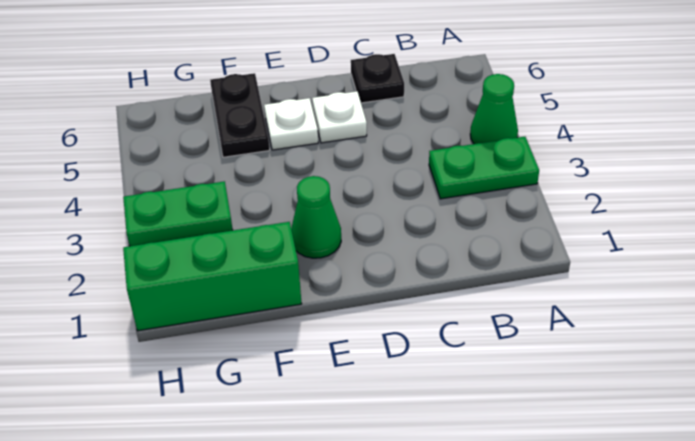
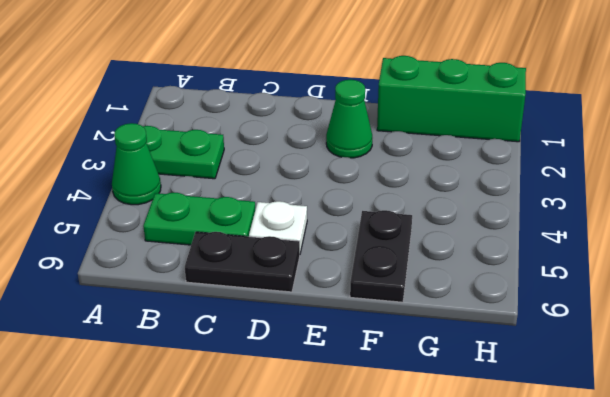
black plate C6 level 1 -> black plate C6:D6 level 1
white plate E5 level 1 -> none
green plate G3:H3 level 1 -> green plate B5:C5 level 1

